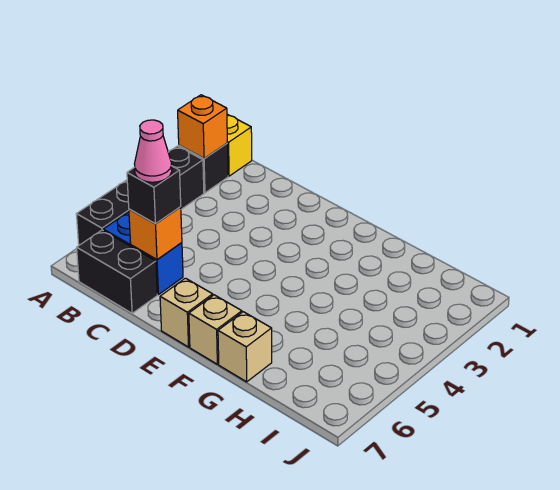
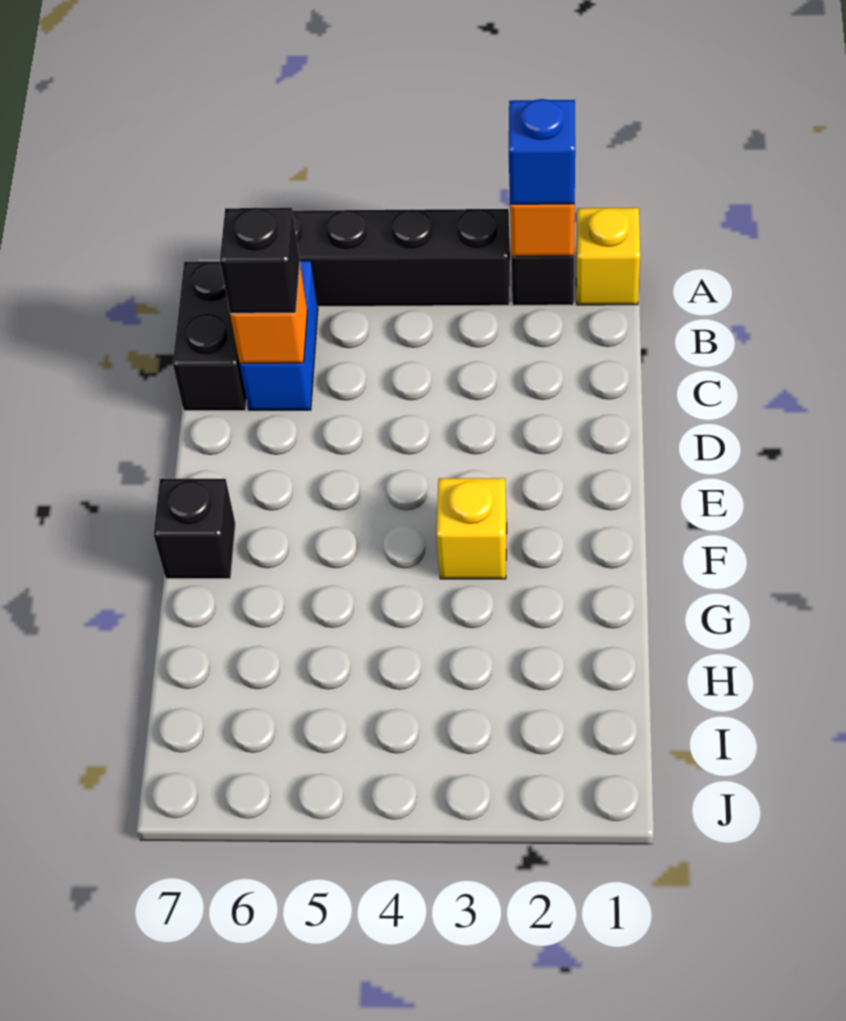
none -> blue brick A2 level 3
pink cone C6 level 4 -> none
tan brick E7 level 1 -> none
none -> yellow brick F3 level 1
tan brick F7 level 1 -> black brick F7 level 1
tan brick G7 level 1 -> none

